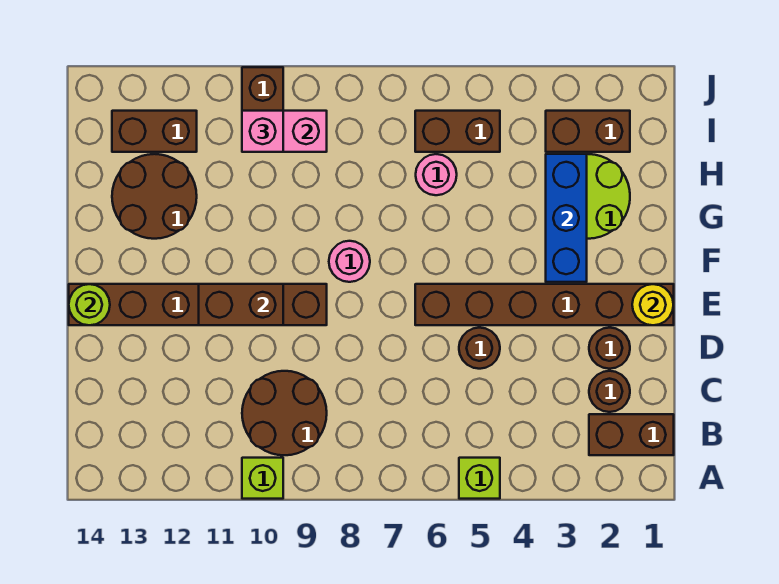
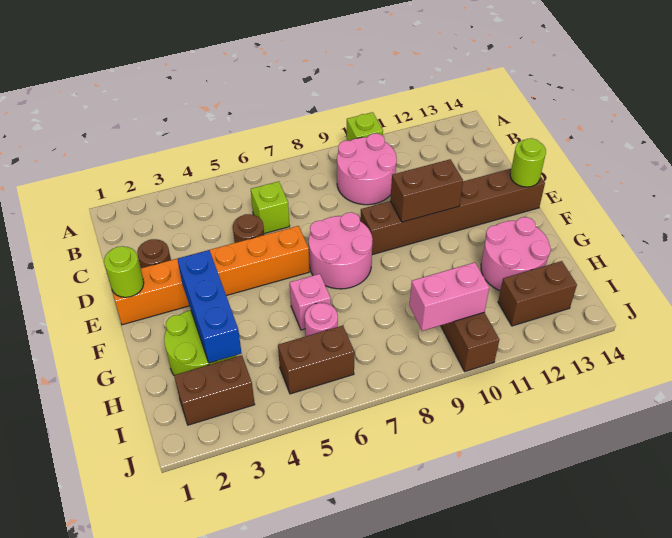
lime brick A5 level 1 -> lime brick C6 level 1
brown brick B1:B2 level 1 -> none
brown round brick B9:C10 level 1 -> pink round brick B9:C10 level 1
brown round brick C2 level 1 -> none
brown brick E1:E6 level 1 -> orange brick E1:E6 level 1
yellow round brick E1 level 2 -> lime round brick E1 level 2
pink round brick F8 level 1 -> pink round brick E7:F8 level 1
brown round brick G12:H13 level 1 -> pink round brick G12:H13 level 1
pink brick I10 level 3 -> pink brick G6 level 1

